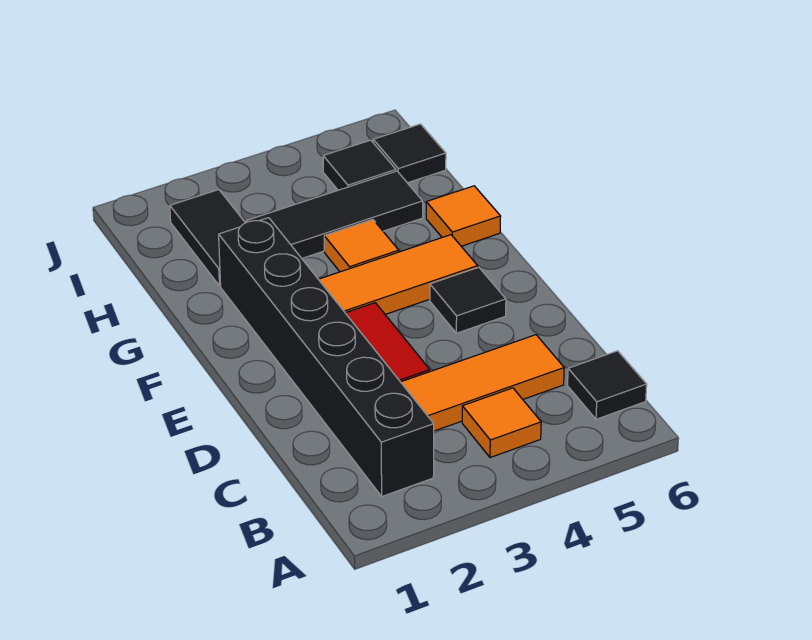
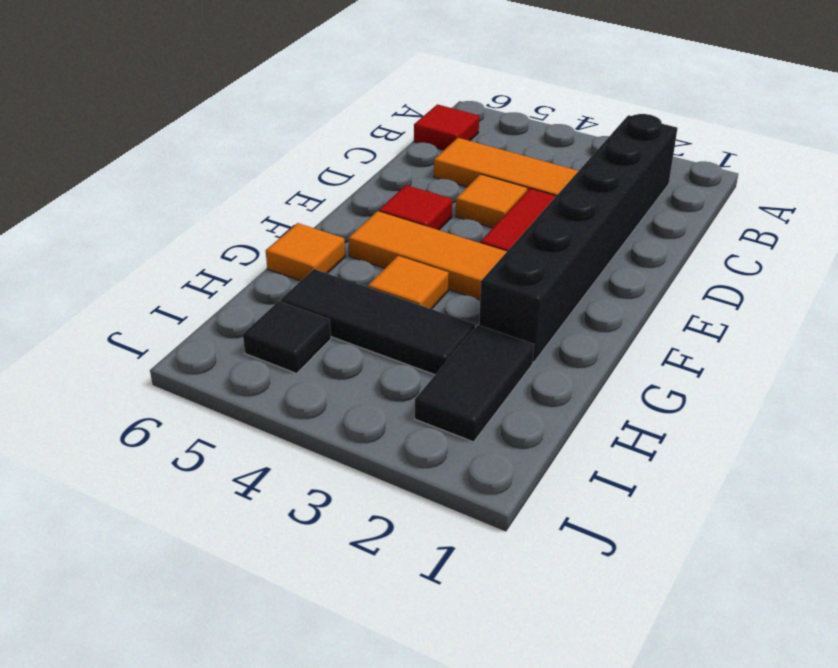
orange tile B4 level 1 -> orange tile D4 level 1
black tile B6 level 1 -> red tile B6 level 1
black tile E5 level 1 -> red tile E5 level 1
black tile I6 level 1 -> none

